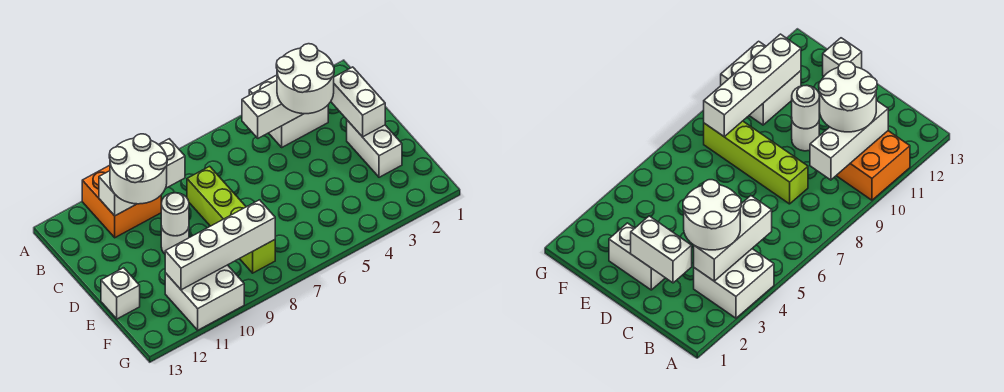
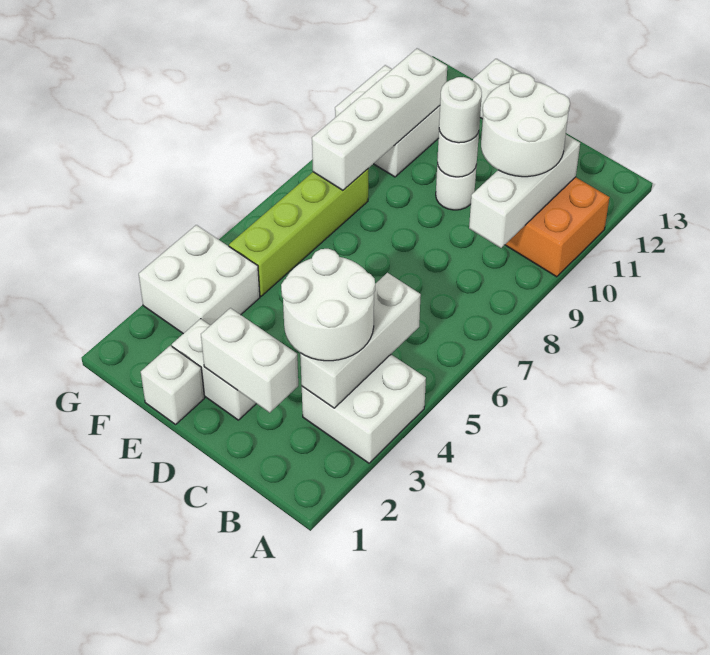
lime brick C8:F8 level 1 -> lime brick F5:F8 level 1
none -> white round brick D10 level 3
none -> white brick E1 level 1
none -> white brick F3:G4 level 1

